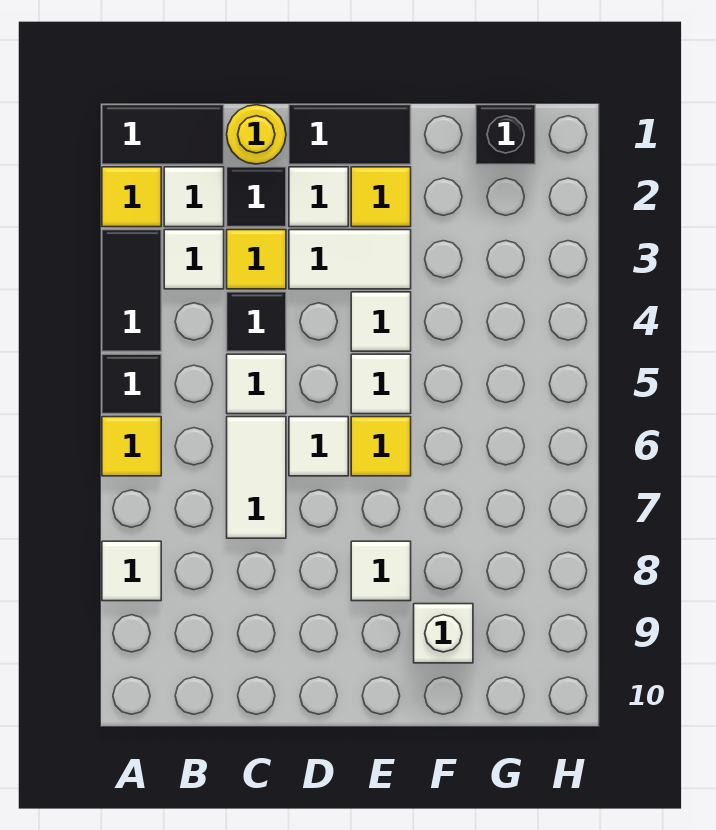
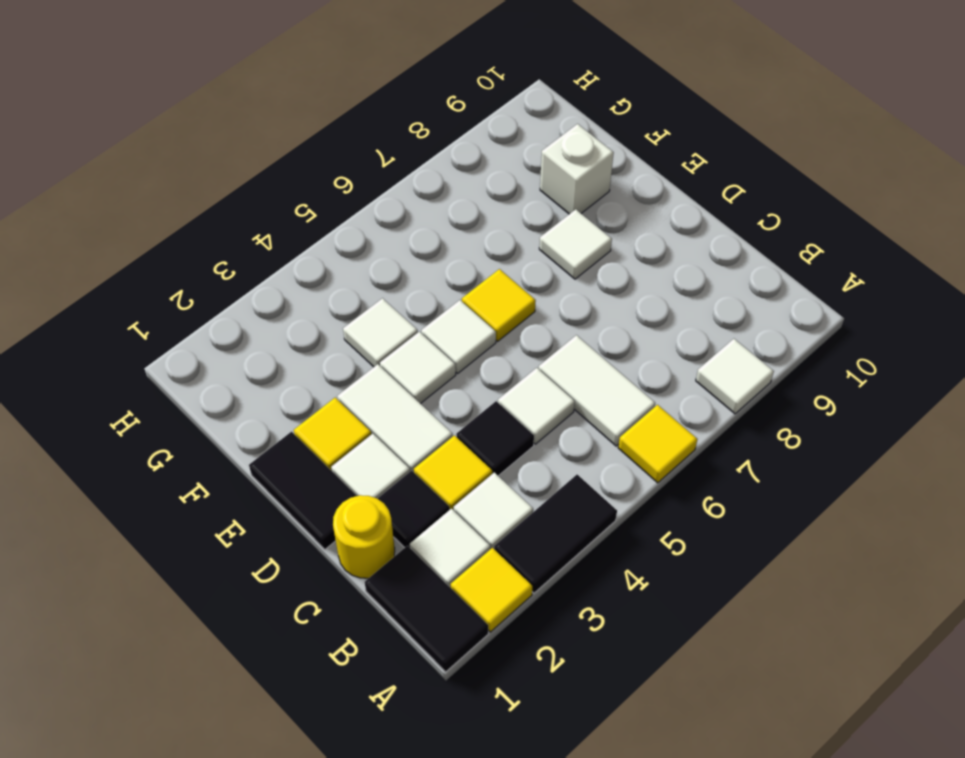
black tile A5 level 1 -> none
white tile C6:C7 level 1 -> white tile B6:C6 level 1
white tile D6 level 1 -> white tile F4 level 1
black brick G1 level 1 -> none

